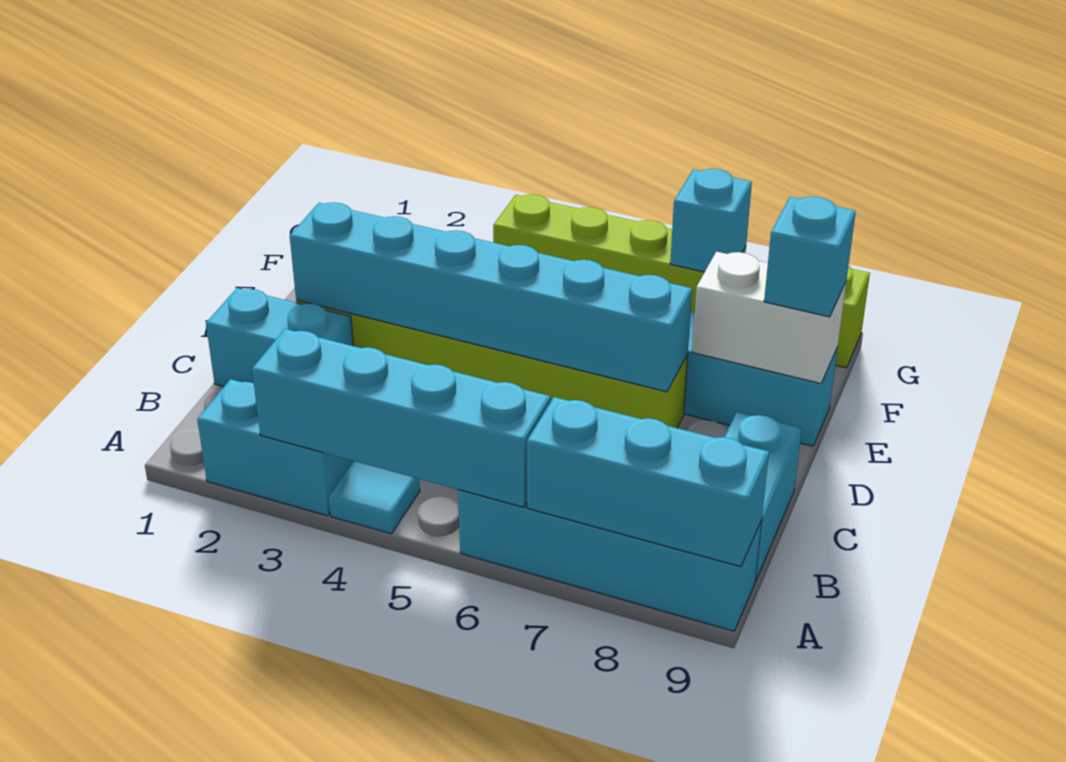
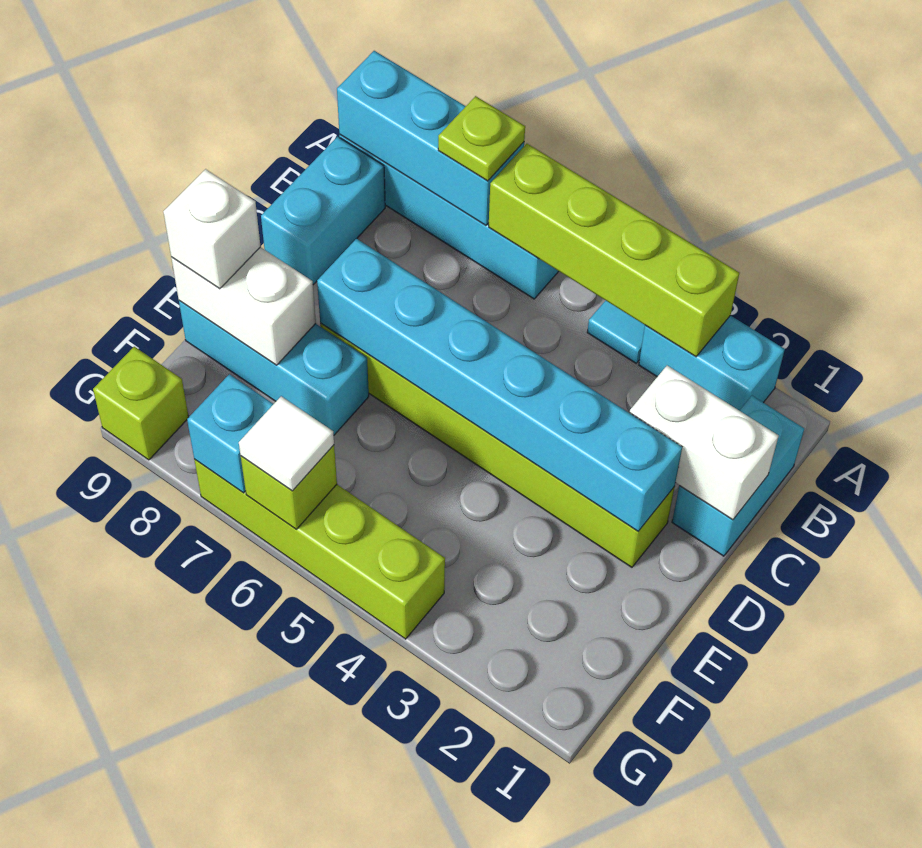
cyan brick A3:A6 level 2 -> lime brick A3:A6 level 2
none -> lime plate A7 level 3
cyan brick C1:C2 level 1 -> cyan brick B1:C1 level 1
none -> white brick C1:C2 level 2
cyan brick E9 level 3 -> white brick E9 level 3
none -> lime brick G6 level 2
none -> white tile G6 level 3

